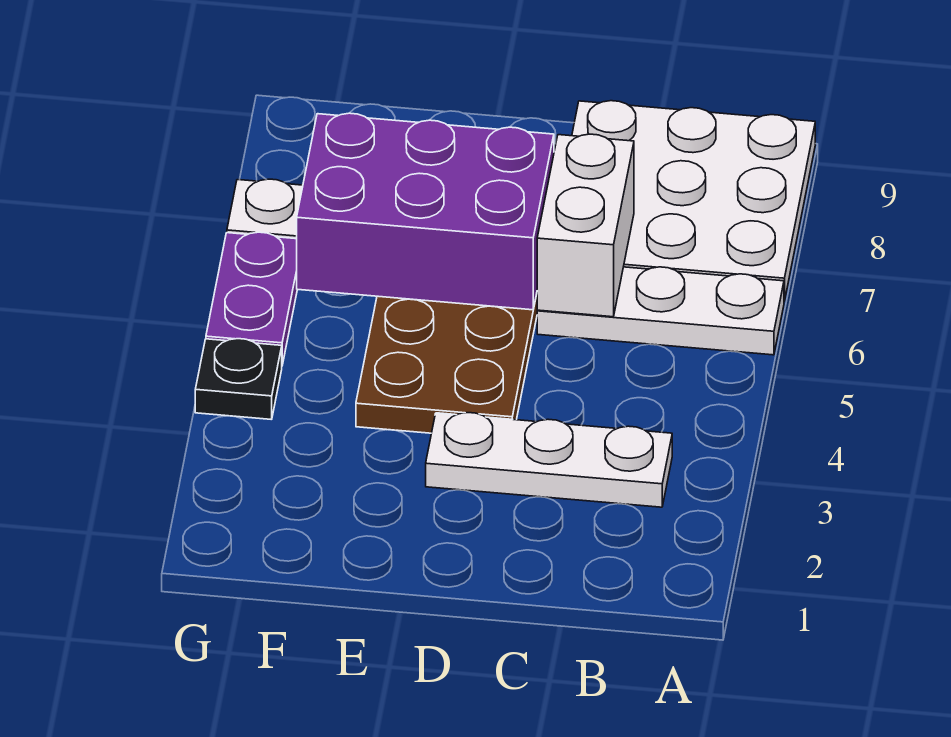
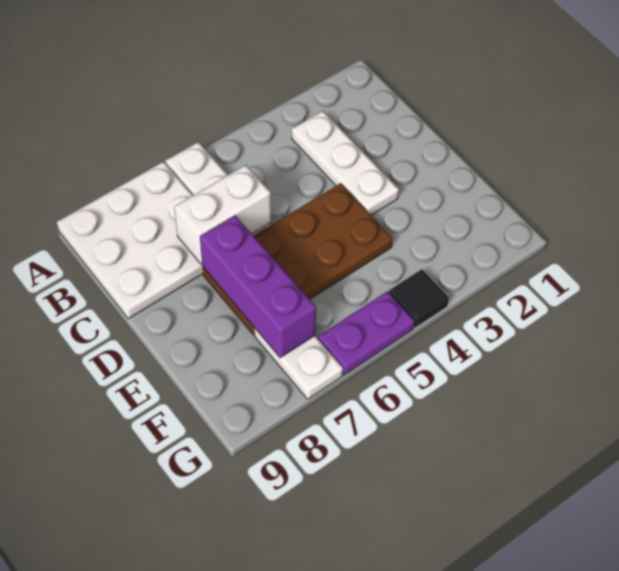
purple brick D6:F7 level 2 -> purple brick D7:F7 level 2
black plate G4 level 1 -> black tile G4 level 1

